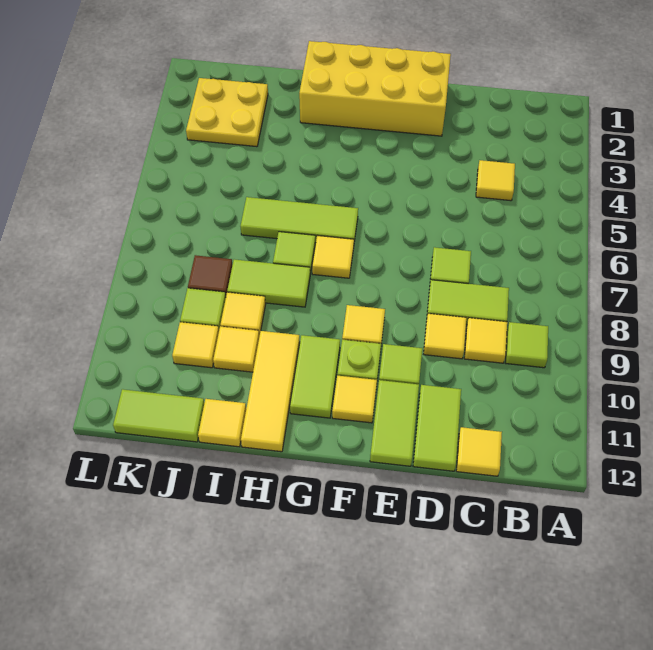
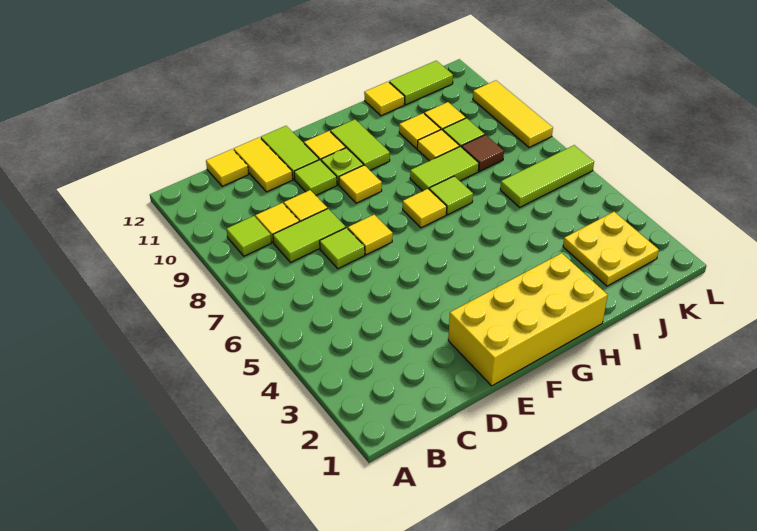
yellow tile C4 level 1 -> yellow tile E7 level 1
lime tile D11:D12 level 1 -> yellow tile D11:D12 level 1
lime tile G6:I6 level 1 -> lime tile J6:L6 level 1
yellow tile H10:H12 level 1 -> yellow tile L8:L10 level 1

